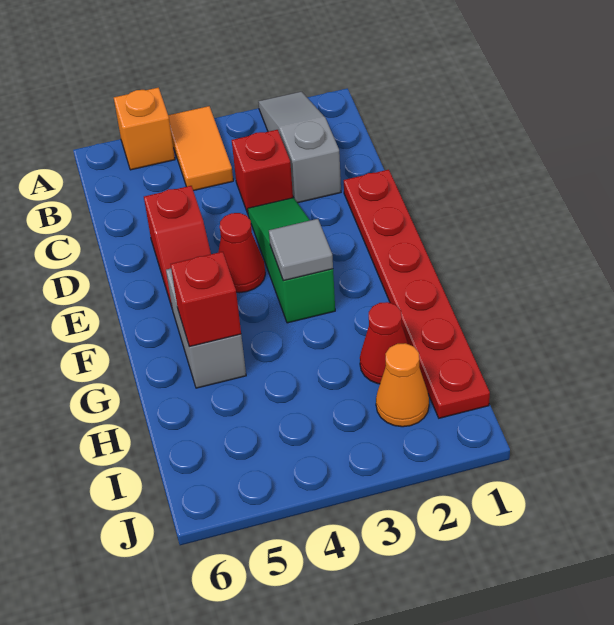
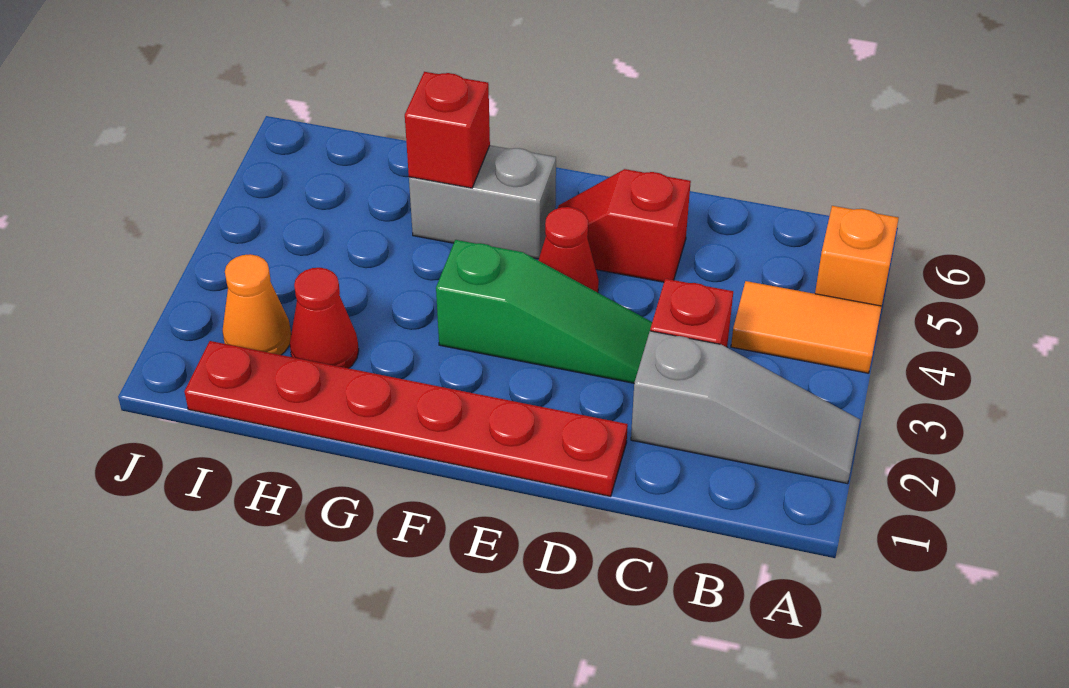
grey tile F3 level 2 -> none

